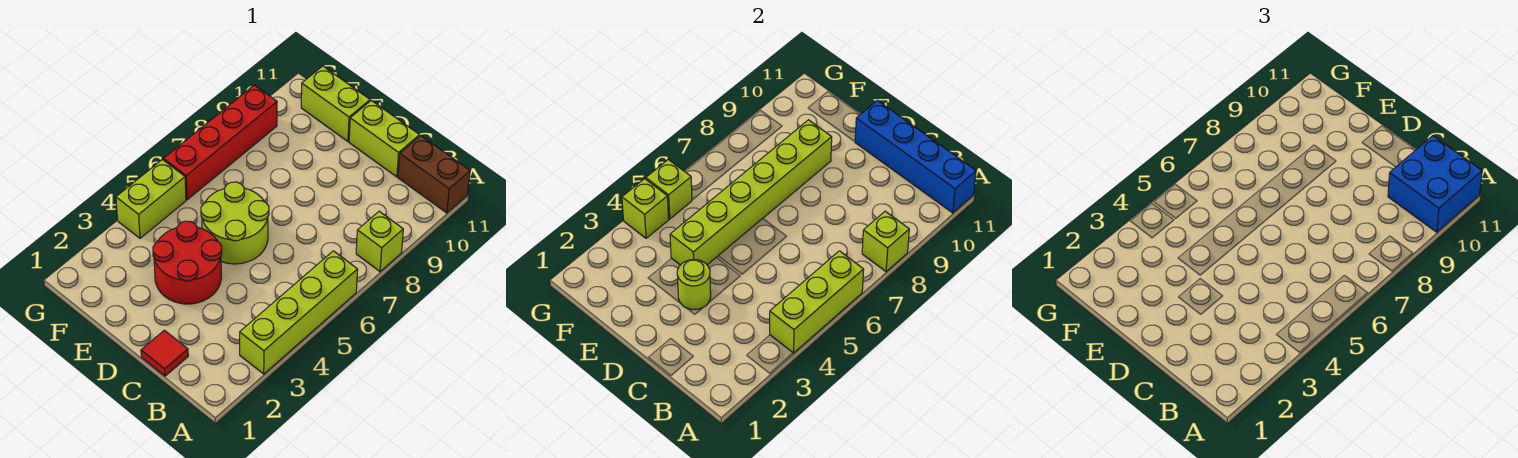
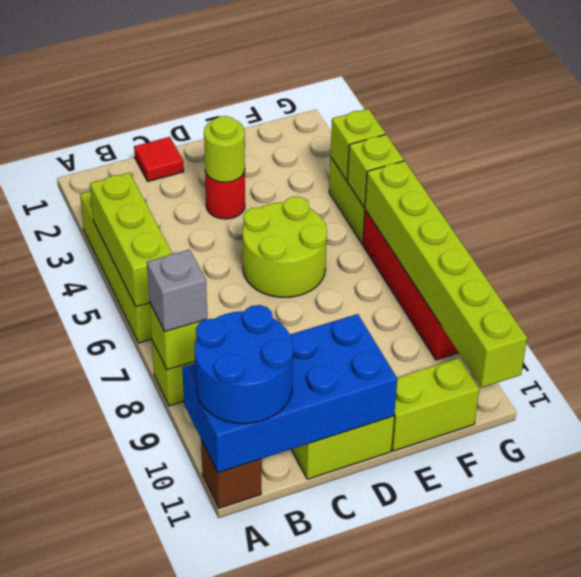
none -> grey brick A8 level 3
blue brick A10:B11 level 3 -> blue round brick A10:B11 level 3
brown brick A11:B11 level 1 -> brown brick A11 level 1
blue brick A11:D11 level 2 -> blue brick A10:D11 level 2
red round brick D3:E4 level 1 -> red round brick D3 level 1
lime brick E4:E9 level 2 -> lime brick G6:G11 level 2

